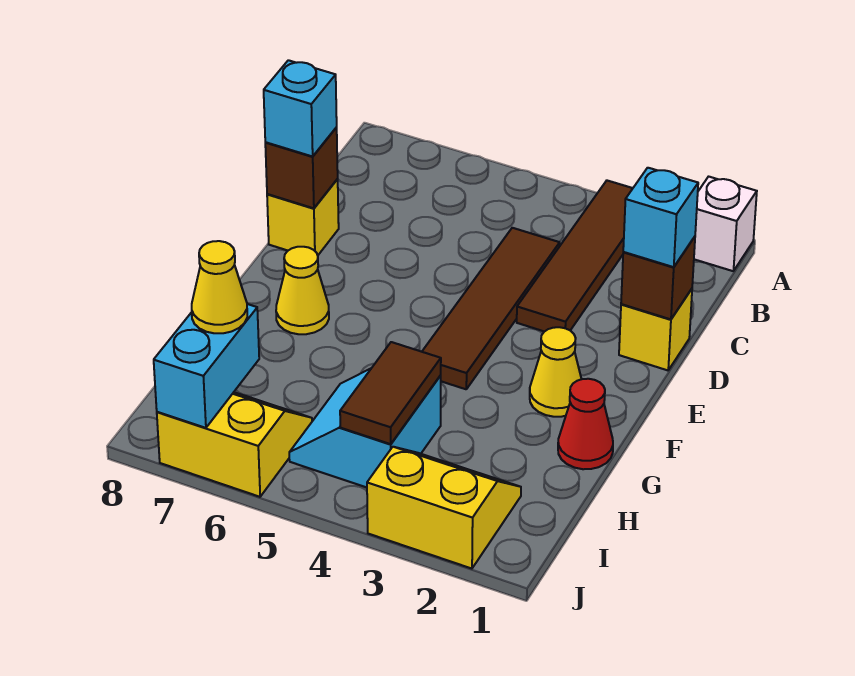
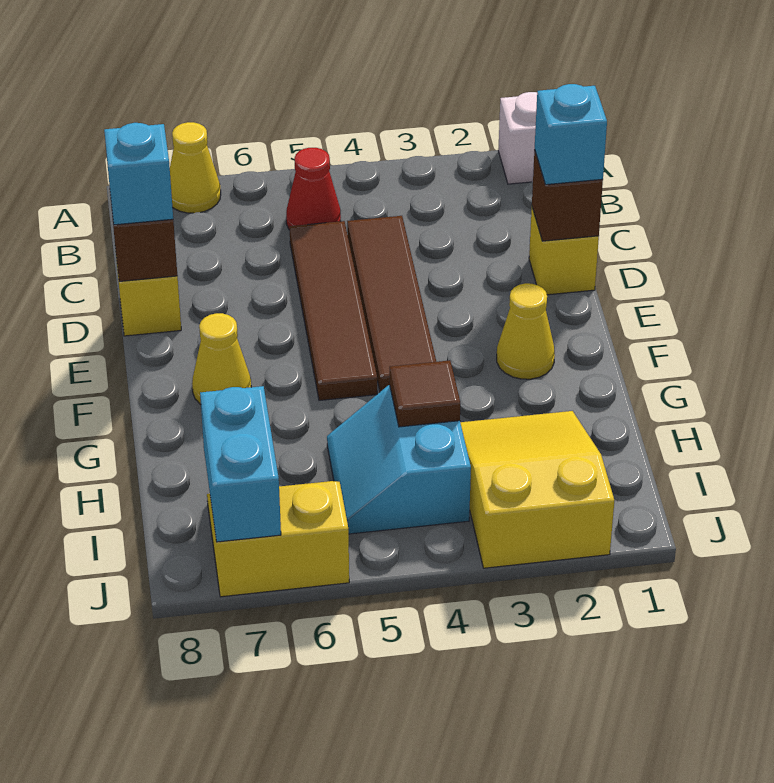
brown tile A3:D3 level 1 -> brown tile C5:F5 level 1
red cone G1 level 1 -> red cone B5 level 1
brown tile H4:I4 level 2 -> brown tile H4 level 2
yellow slope I2:J3 level 1 top J -> yellow slope H2:J3 level 1 top J
yellow cone I7 level 3 -> yellow cone A7 level 1

